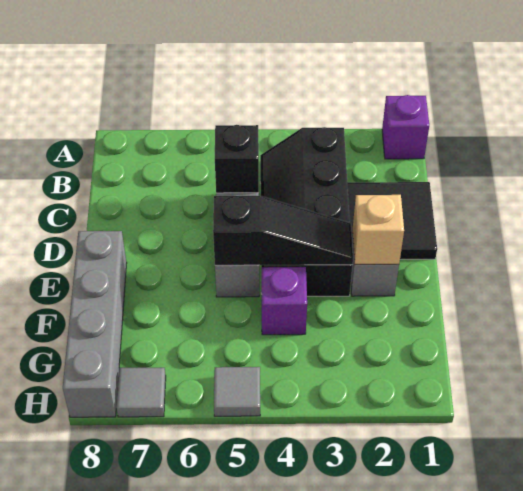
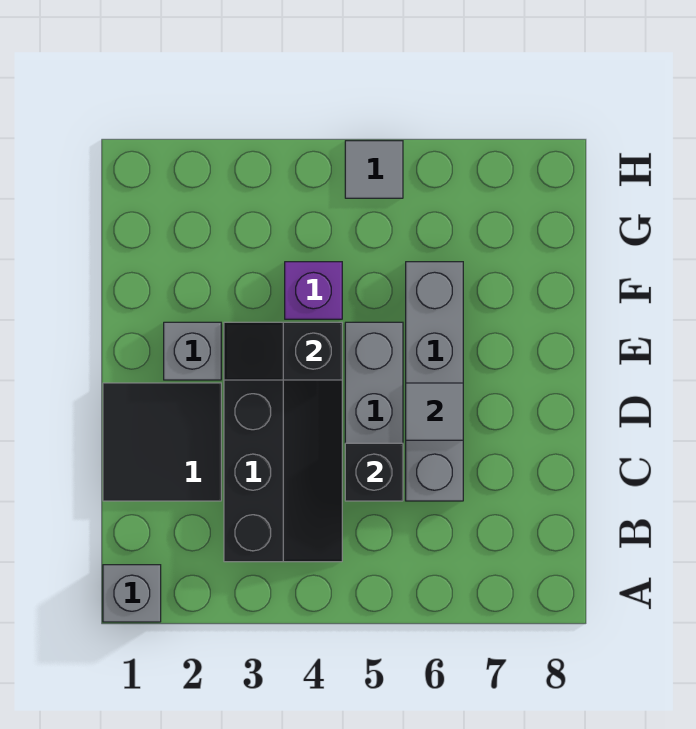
purple brick A1 level 1 -> grey brick A1 level 1
tan brick E2 level 2 -> none
black slope E3:E5 level 2 top 5 -> black slope E3:E4 level 2 top 4
grey brick E8:H8 level 1 -> grey brick C6:F6 level 1
grey tile H7 level 1 -> grey tile D6 level 2

